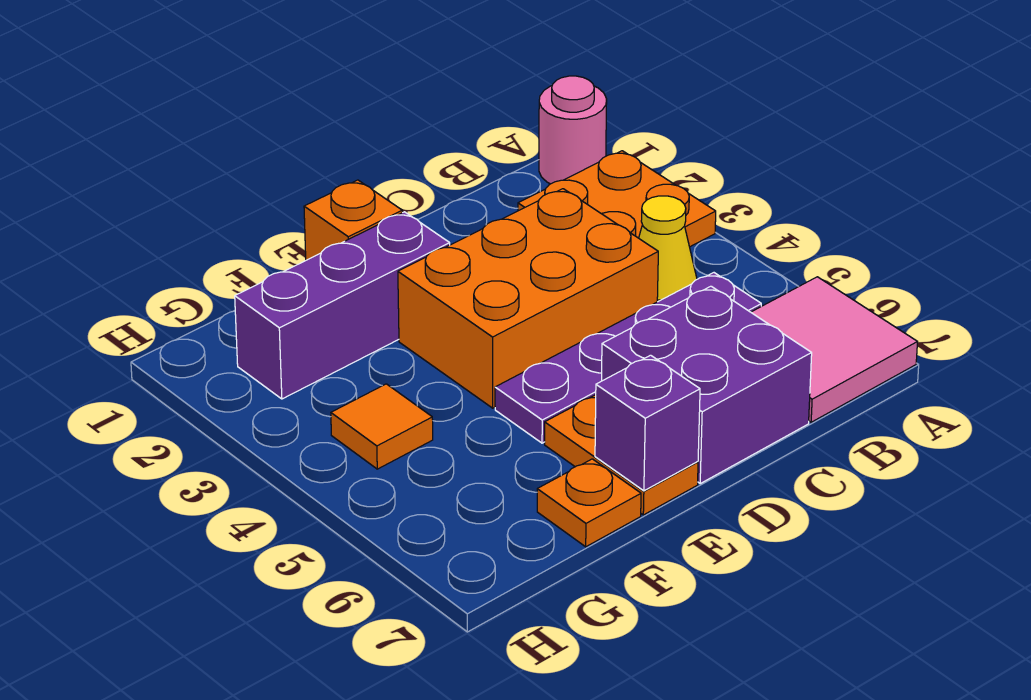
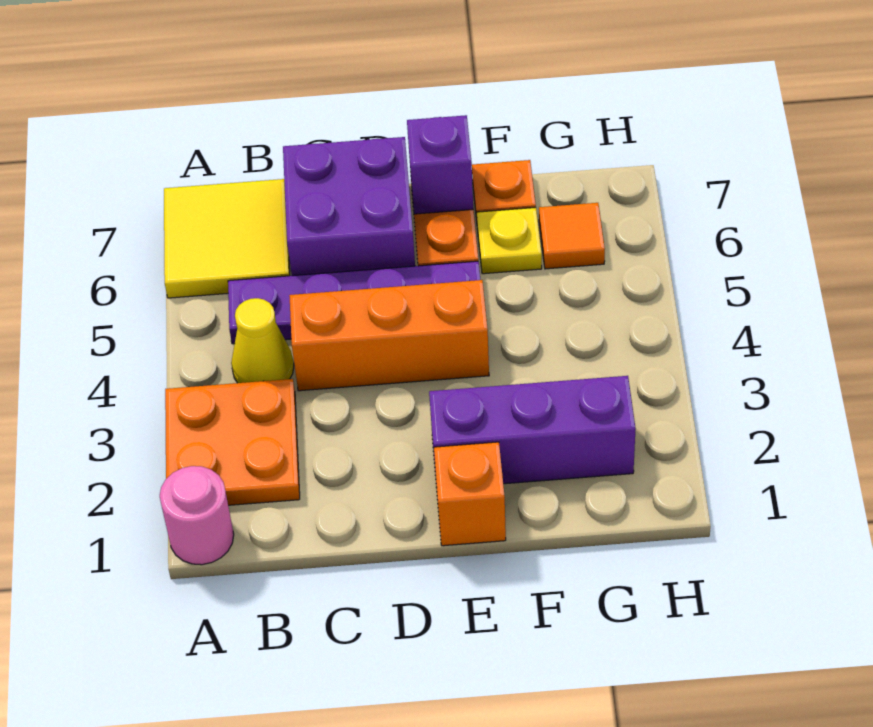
pink tile A6:B7 level 1 -> yellow tile A6:B7 level 1
orange brick C3:E4 level 1 -> orange brick C4:E4 level 1
none -> yellow plate F6 level 1
orange tile G4 level 1 -> orange tile G6 level 1

